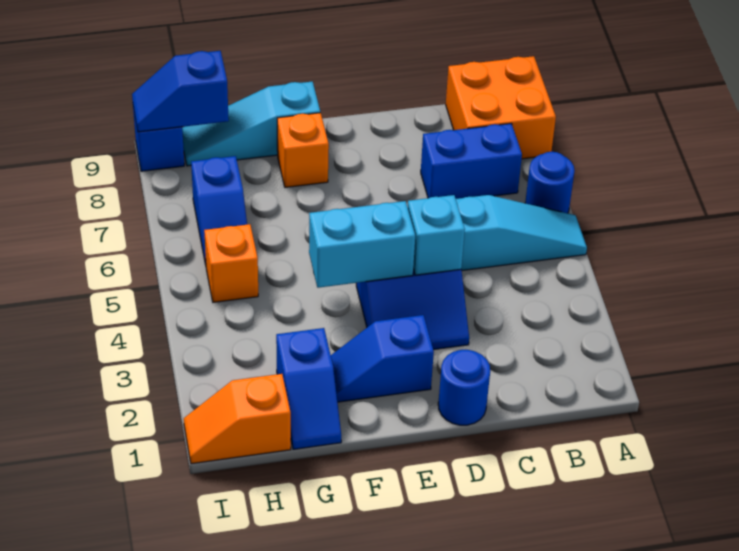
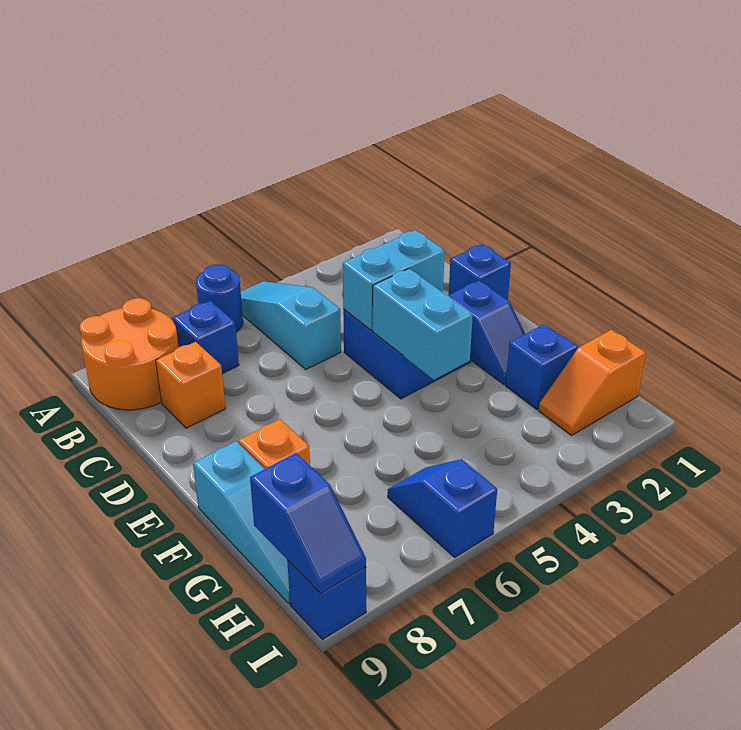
orange brick A8:B9 level 1 -> orange round brick A8:B9 level 1
blue brick B7:C7 level 1 -> blue brick B7 level 1
blue round brick D1 level 1 -> blue brick D1 level 1
cyan brick D4 level 2 -> cyan brick D3:D4 level 2
orange slope H1:I1 level 1 top H -> orange slope H1:H2 level 1 top 1
orange brick H5 level 1 -> orange brick C8 level 1
blue slope H6:H7 level 1 top 7 -> blue slope H6:I6 level 1 top I

